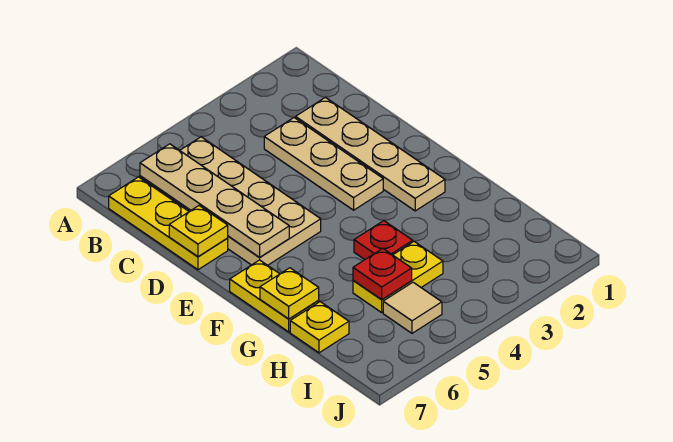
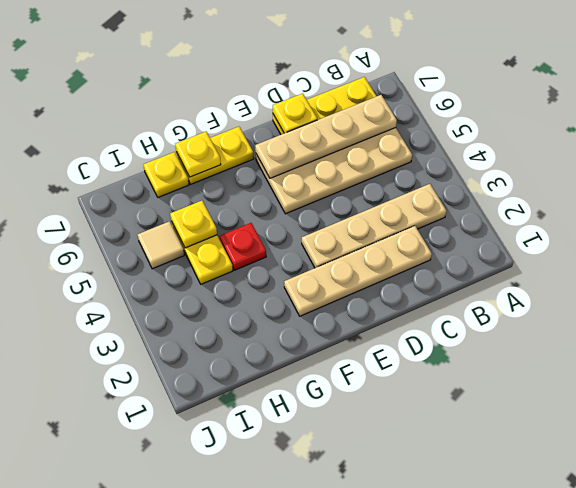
tan plate C3:E3 level 1 -> tan plate B3:E3 level 1
red plate H5 level 2 -> yellow plate H5 level 2

